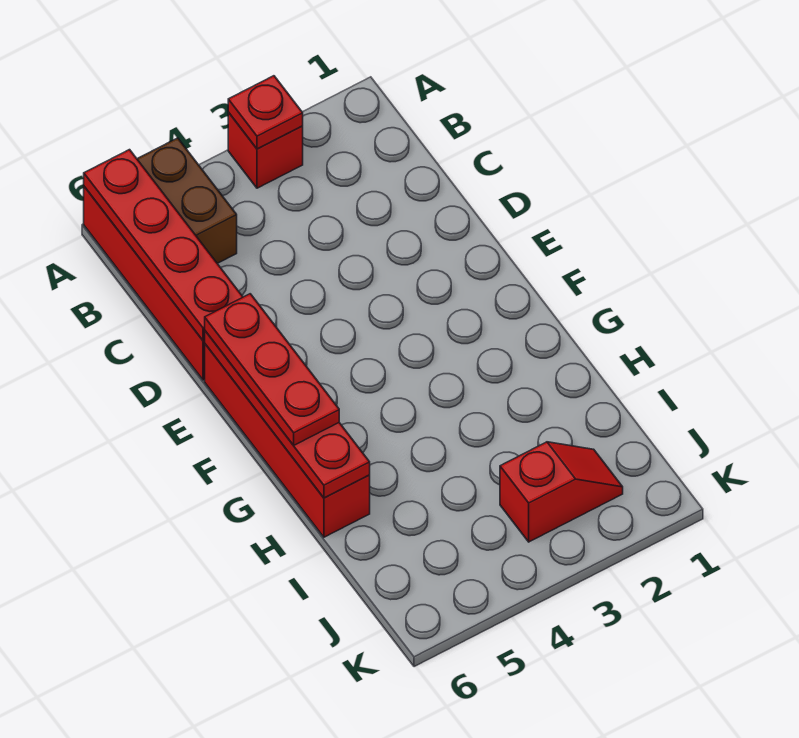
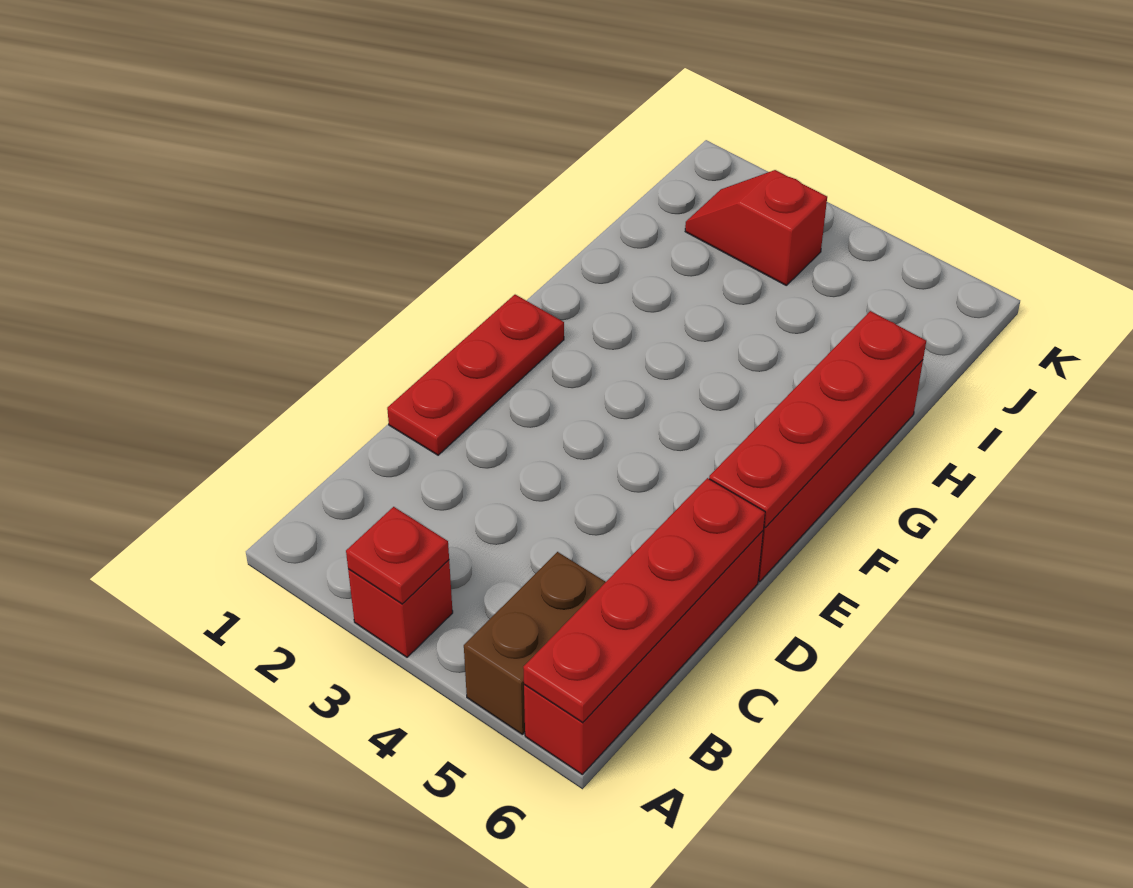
red plate E6:G6 level 3 -> red plate D1:F1 level 1

